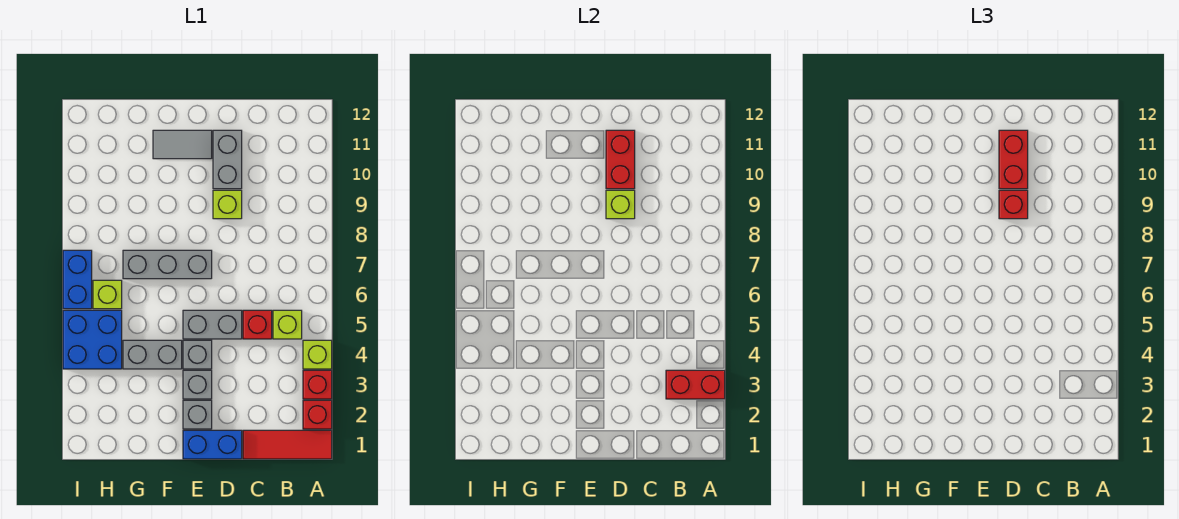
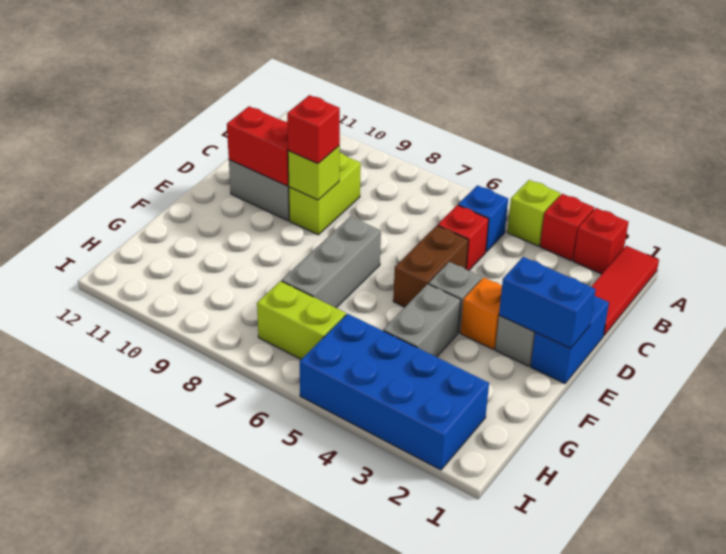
red brick A3:B3 level 2 -> none
lime brick B5 level 1 -> blue brick B5 level 1
grey brick D5:E5 level 1 -> brown brick D5:E5 level 1
lime brick D9 level 1 -> lime brick C9:D9 level 1
red brick D10:D11 level 3 -> none
grey brick E3 level 1 -> orange brick E3 level 1
grey tile E11:F11 level 1 -> none
blue brick H4:I5 level 1 -> blue brick H2:I5 level 1
lime brick H6 level 1 -> lime brick H6:H7 level 1
blue brick I6:I7 level 1 -> blue brick E1:E2 level 2

